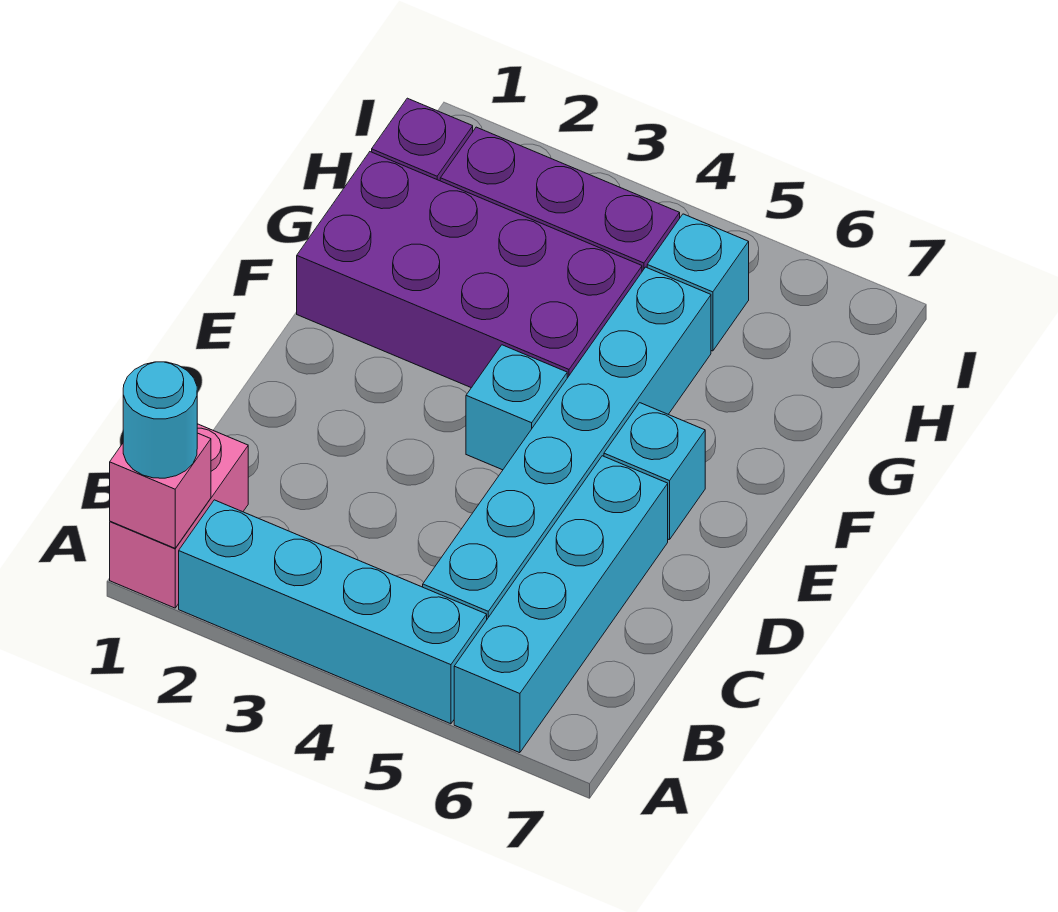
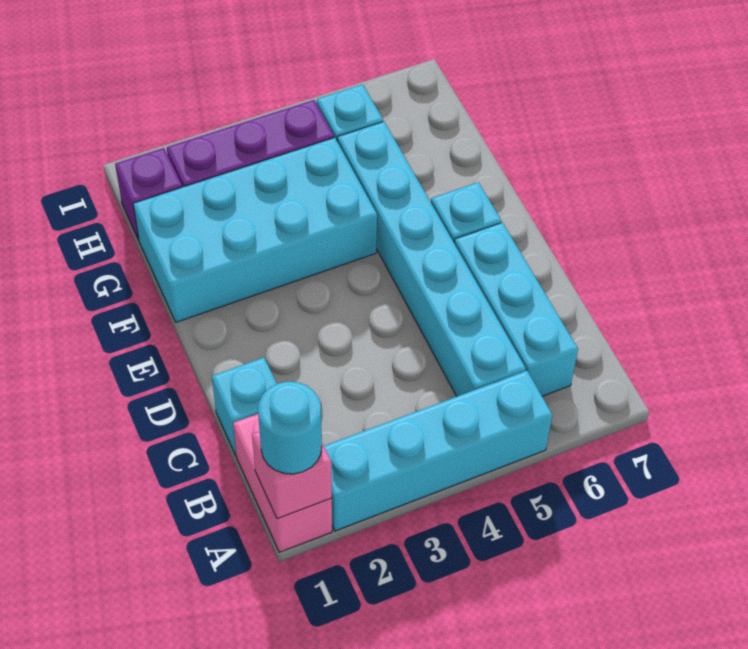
cyan brick A6:D6 level 1 -> cyan brick B6:D6 level 1
cyan brick E4 level 1 -> cyan brick C1 level 1
purple brick F1:G4 level 1 -> cyan brick F1:G4 level 1

